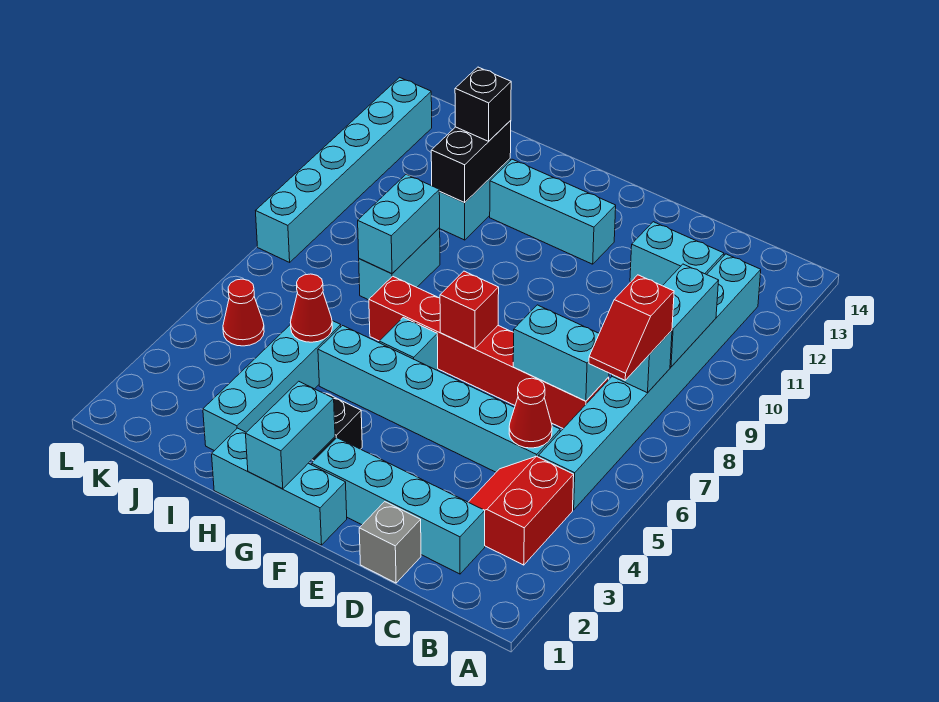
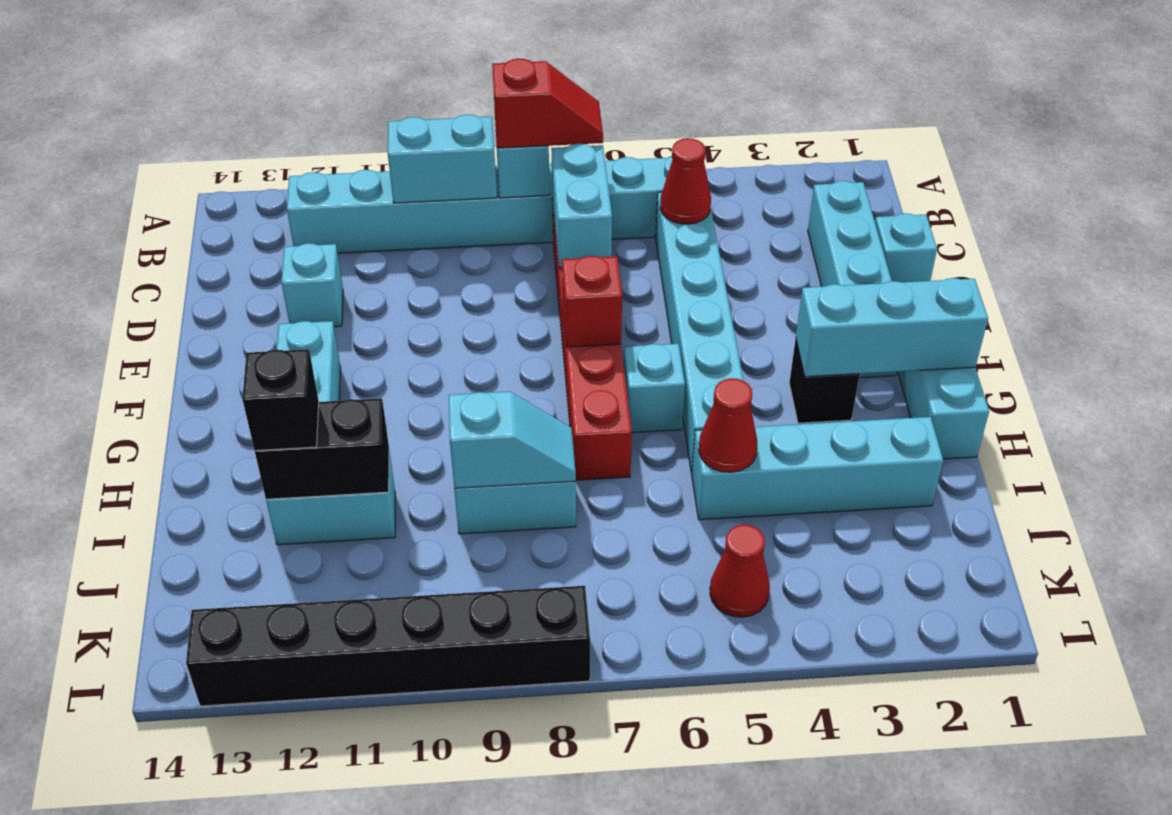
red slope B3:C4 level 1 top B -> none
cyan brick C12:D12 level 1 -> cyan brick D12 level 1
grey brick D1 level 1 -> cyan brick D1 level 1
cyan brick G1:G2 level 2 -> cyan brick G1:G3 level 2
cyan brick I8:I9 level 2 -> cyan slope I8:I9 level 2 top 9
cyan brick L8:L13 level 1 -> black brick L8:L13 level 1

